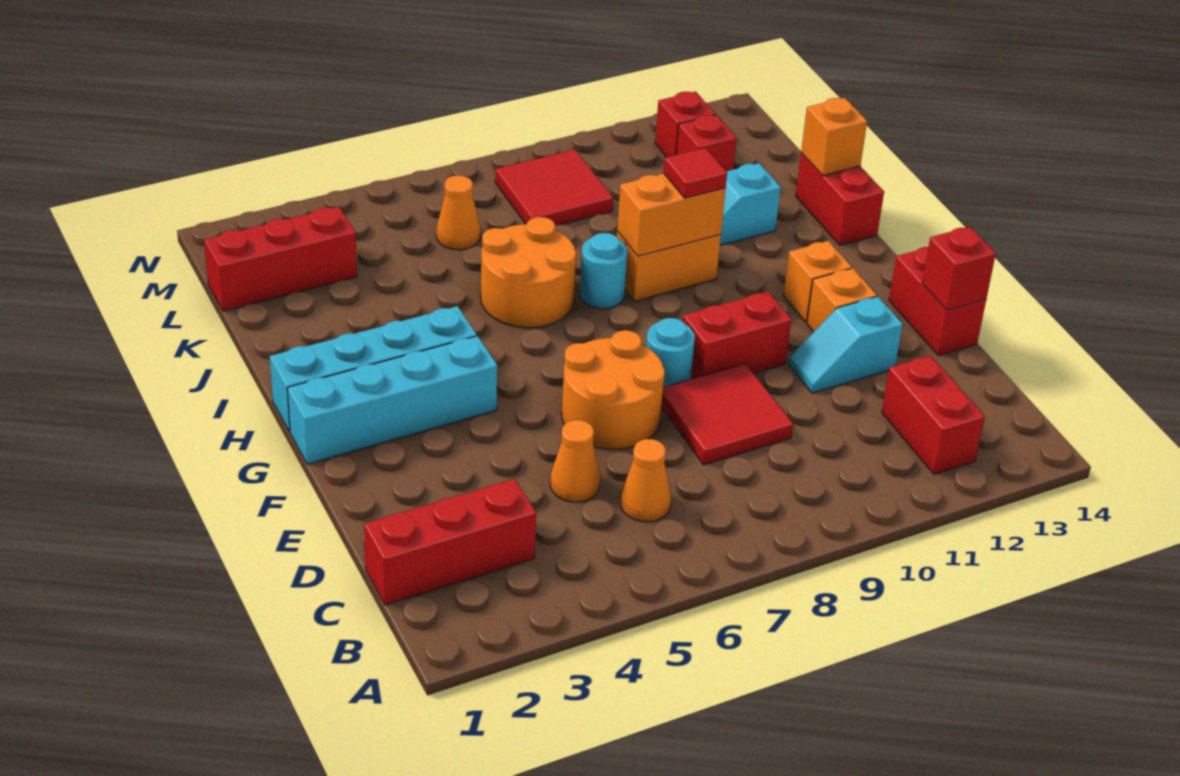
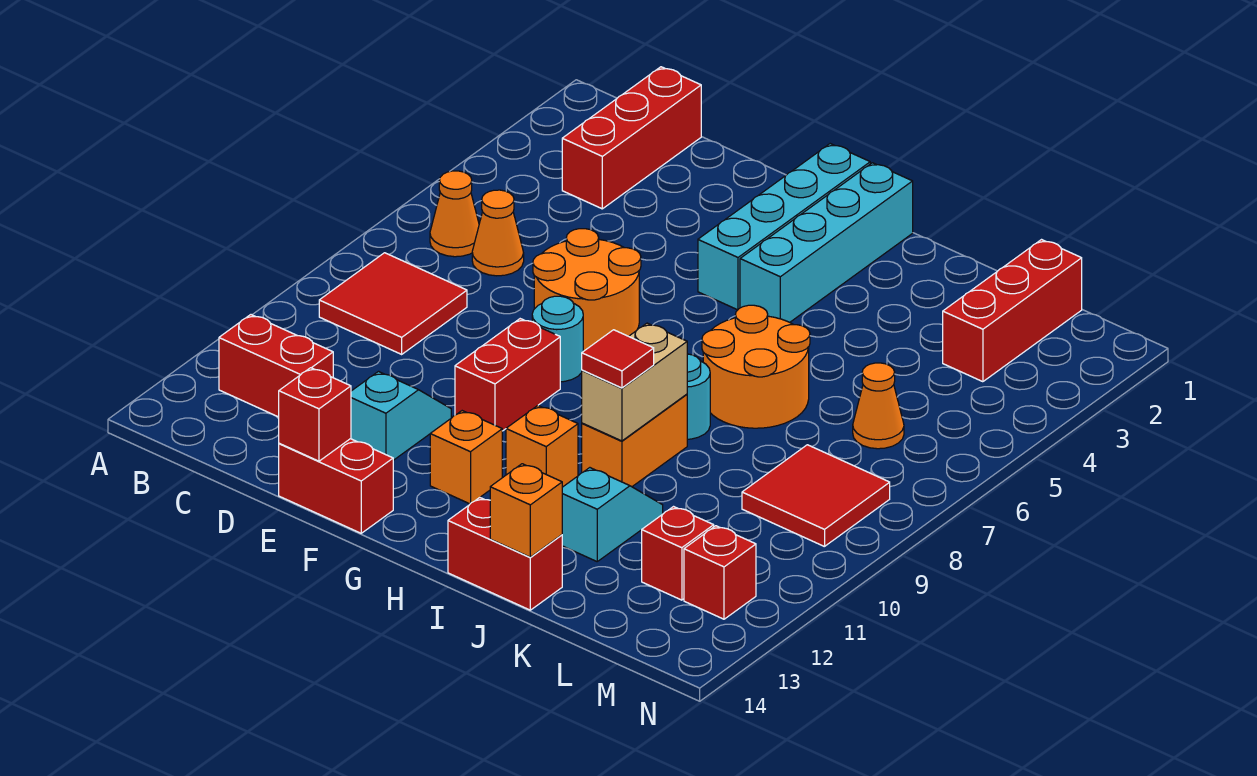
orange cone D5 level 1 -> orange cone B6 level 1
red tile D8:E9 level 1 -> red tile B8:C9 level 1
orange brick F12 level 1 -> orange brick H11 level 1
orange brick I9:I10 level 2 -> tan brick I9:I10 level 2

